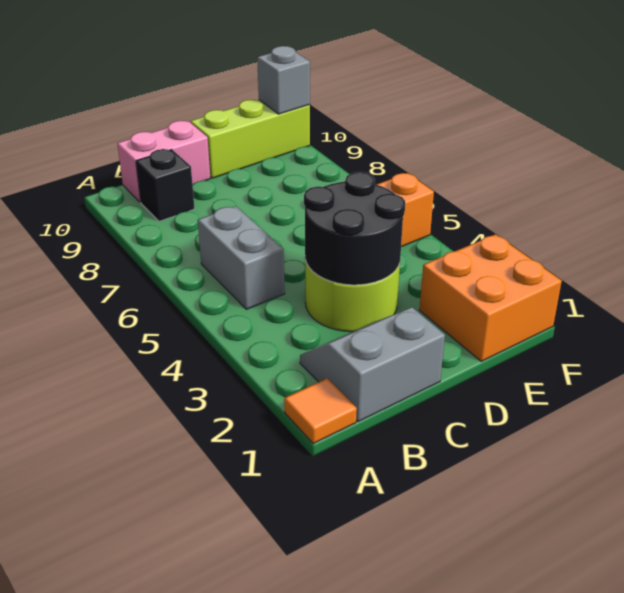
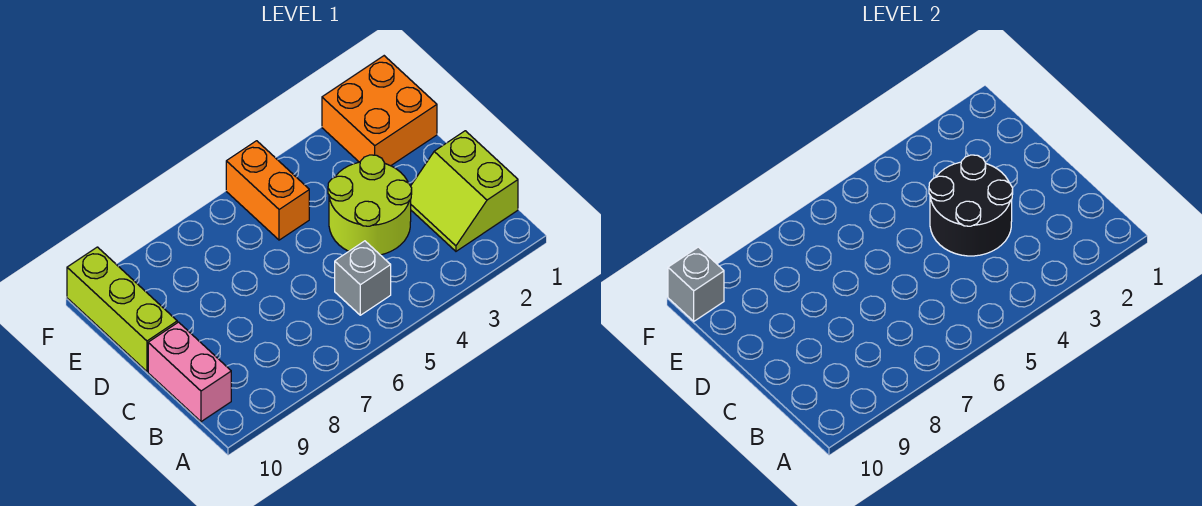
orange tile A1 level 1 -> none
grey slope B1:C2 level 1 top 1 -> lime slope B1:C2 level 1 top 1
grey brick B5:B6 level 1 -> grey brick B5 level 1
black brick B9 level 1 -> none

